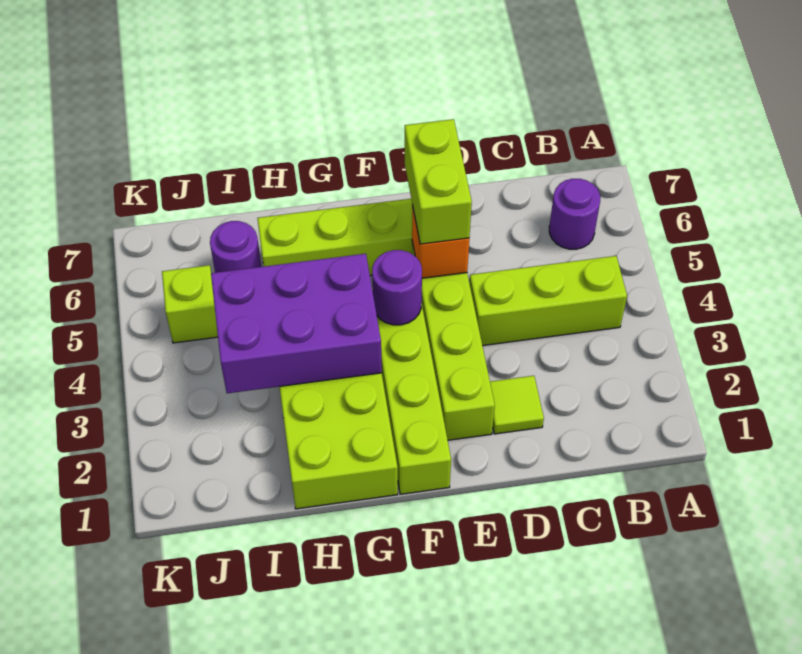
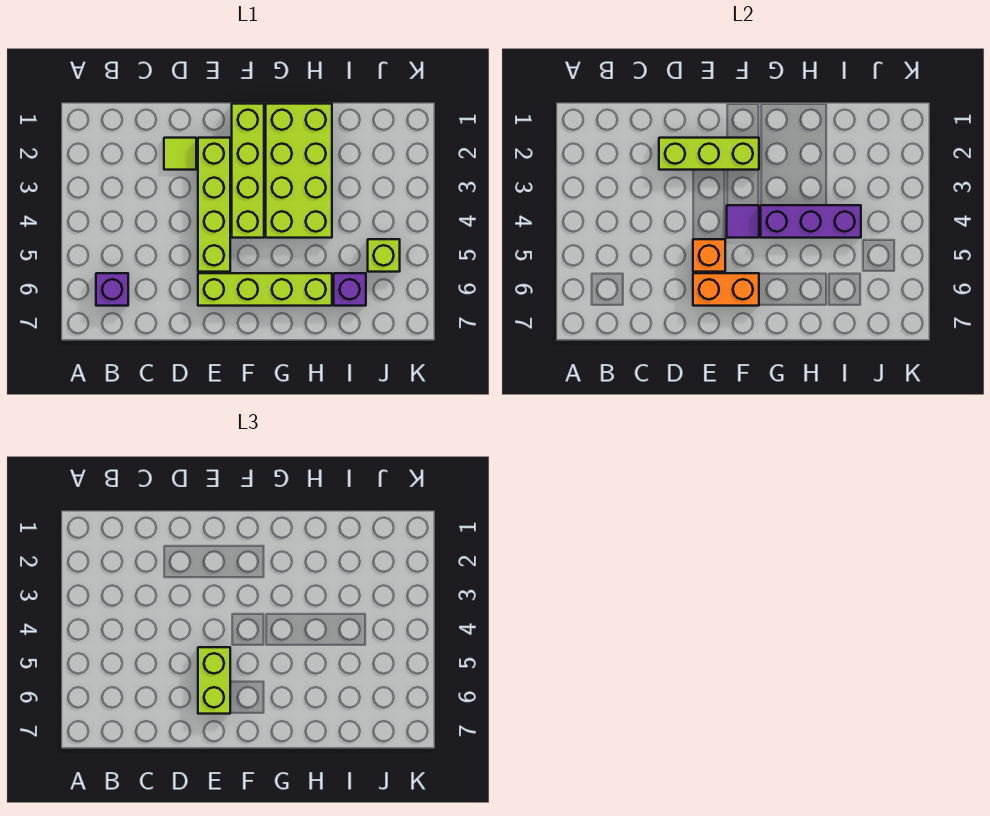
lime brick B4:D4 level 1 -> lime brick D2:F2 level 2
purple round brick B6 level 1 -> purple brick B6 level 1
none -> orange brick E6:F6 level 2
purple round brick F4 level 2 -> purple tile F4 level 2
purple brick G3:I4 level 2 -> purple brick G4:I4 level 2
purple round brick I6 level 1 -> purple brick I6 level 1

